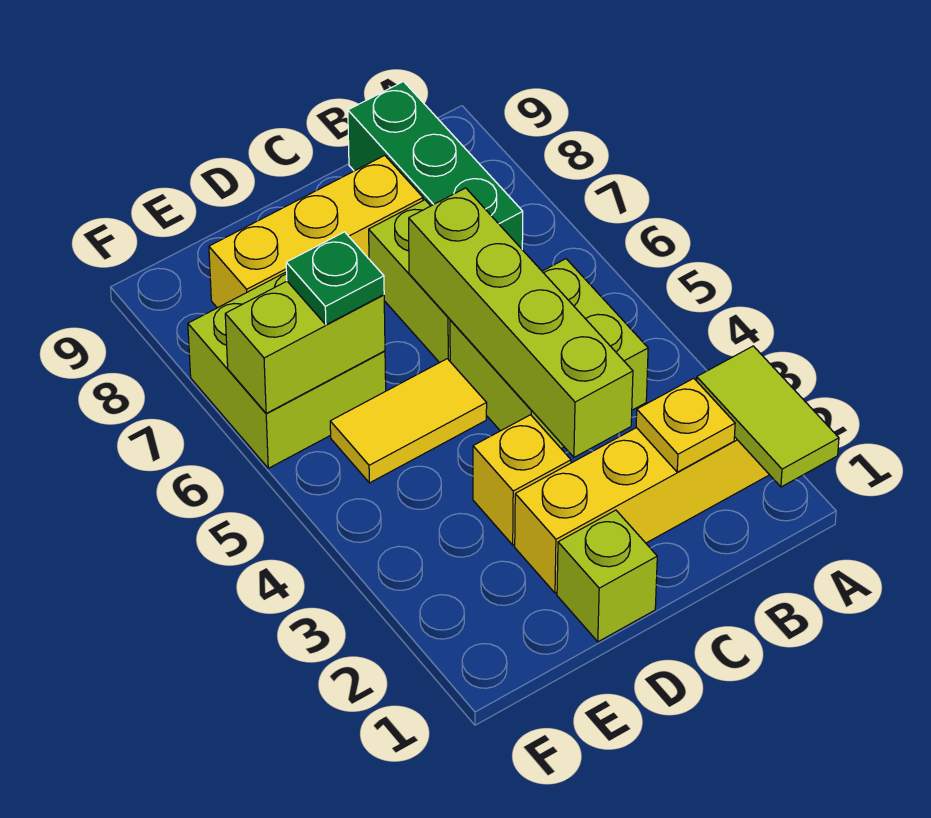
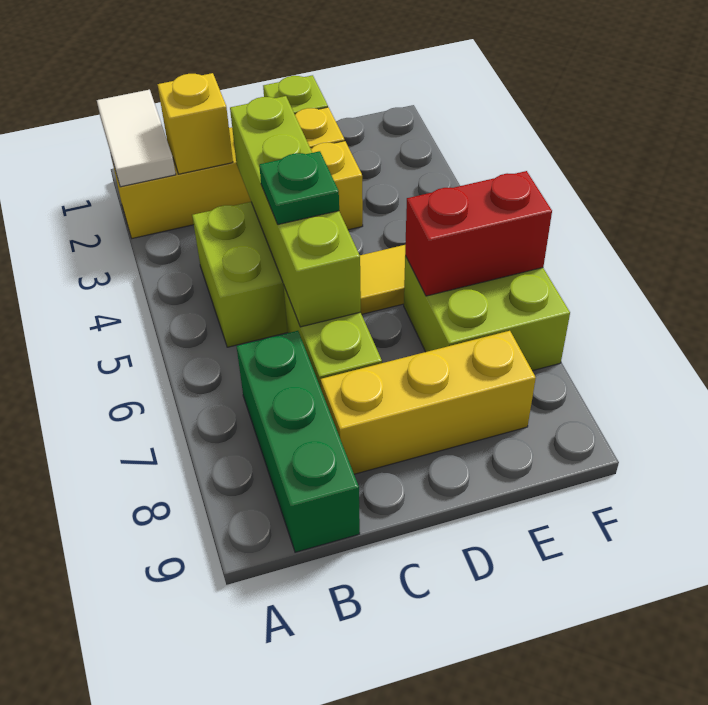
lime tile A1:A2 level 2 -> white tile A1:A2 level 2
yellow plate B2 level 2 -> yellow brick B2 level 2
lime brick E6:F6 level 2 -> red brick E6:F6 level 2
green plate E6 level 3 -> green plate C5 level 3

